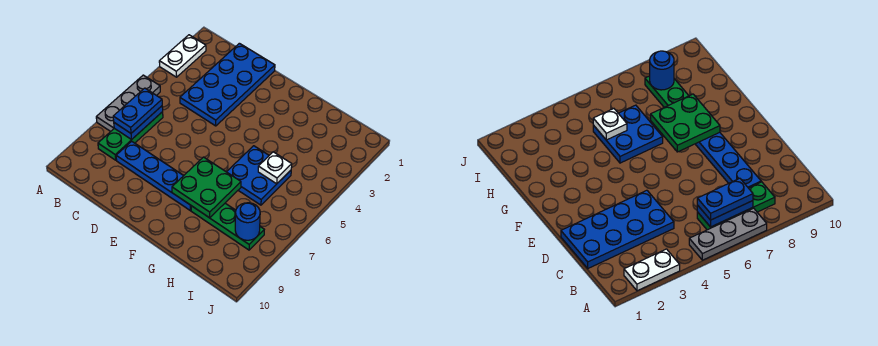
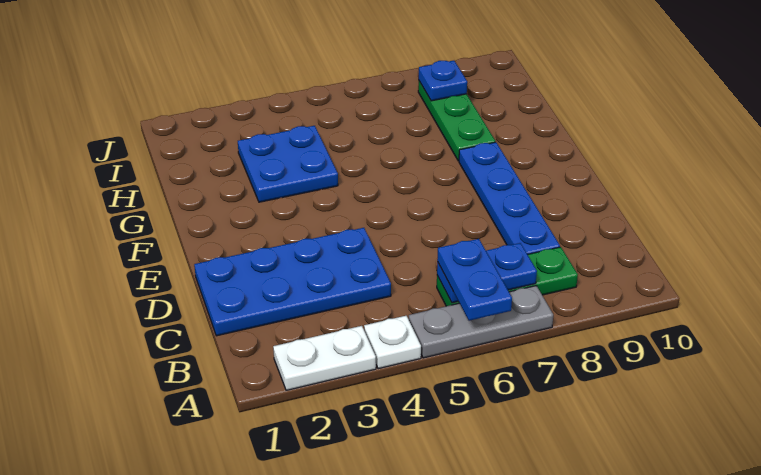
blue plate B6:B7 level 3 -> blue plate A6:B6 level 3
green plate F7:G8 level 2 -> none
blue plate G5:H6 level 1 -> blue plate G3:H4 level 1
white plate H5 level 2 -> white plate A4 level 1
blue round brick I8 level 2 -> blue plate I8 level 2

